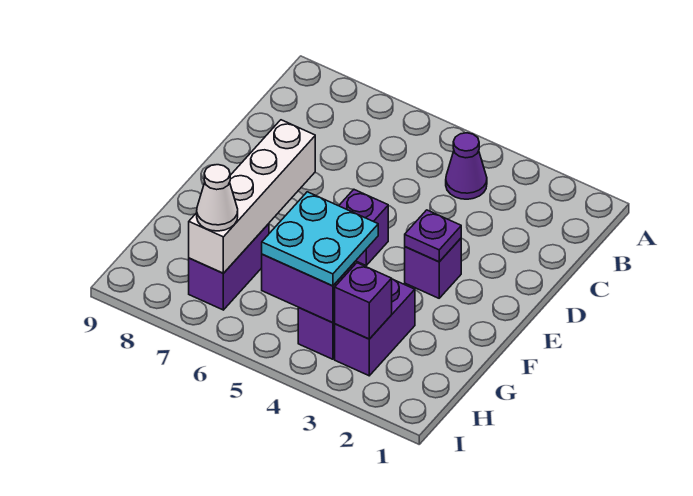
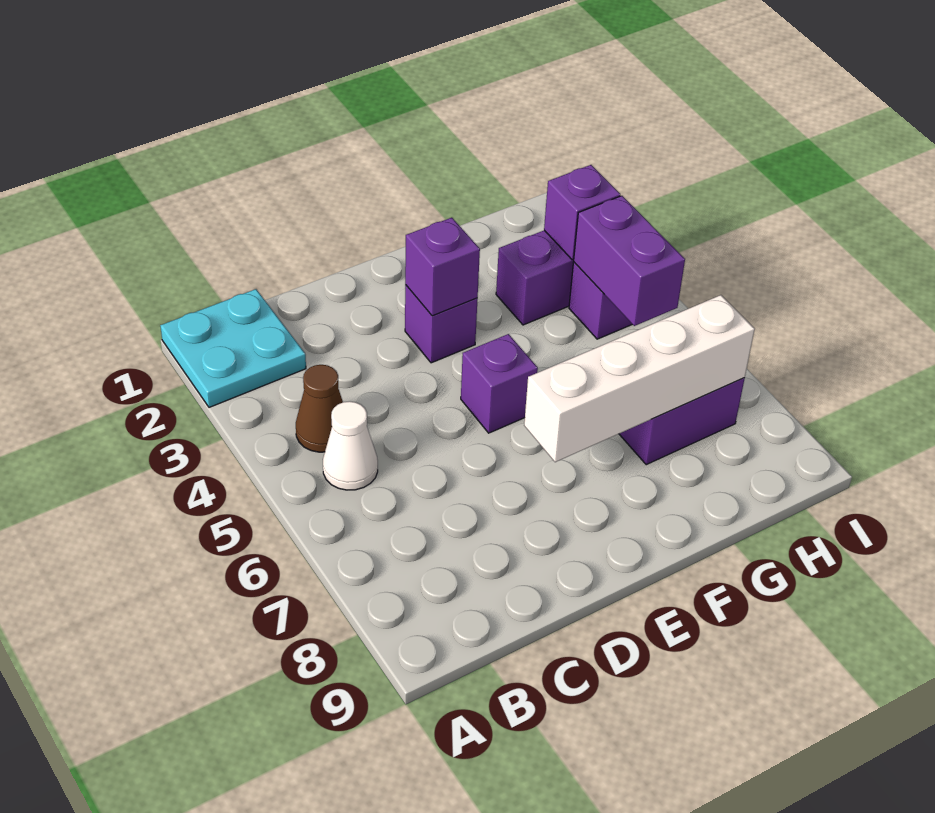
purple cone B4 level 1 -> brown cone B4 level 1
purple plate E3 level 2 -> purple brick E3 level 2
cyan plate G4:H5 level 3 -> cyan plate A1:B2 level 1
white cone H7 level 3 -> white cone B5 level 1

